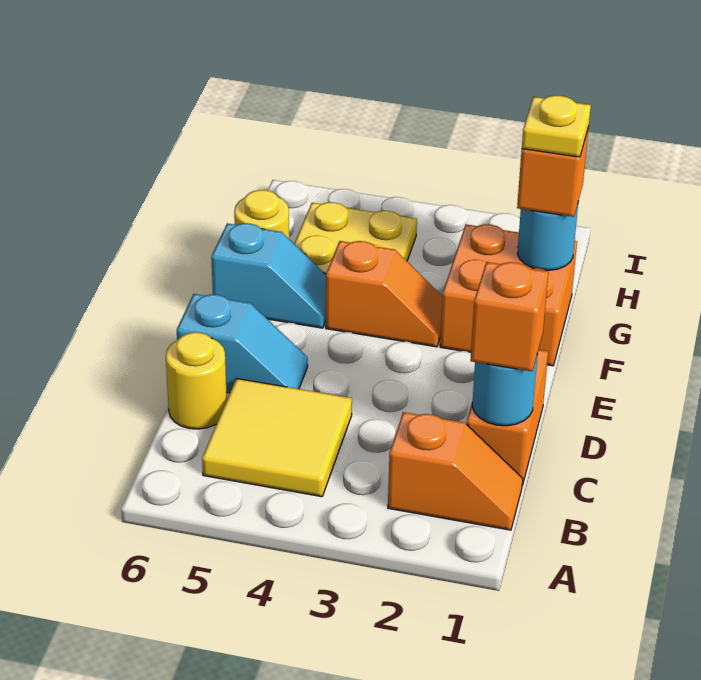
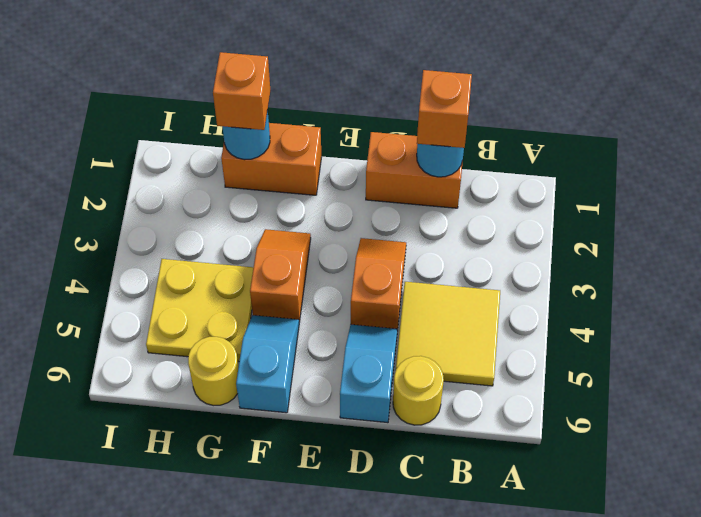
orange slope B1:B2 level 1 top 2 -> orange slope D3:D4 level 1 top 4
orange brick F1:G2 level 1 -> orange brick F1:G1 level 1
yellow plate G1 level 4 -> none

